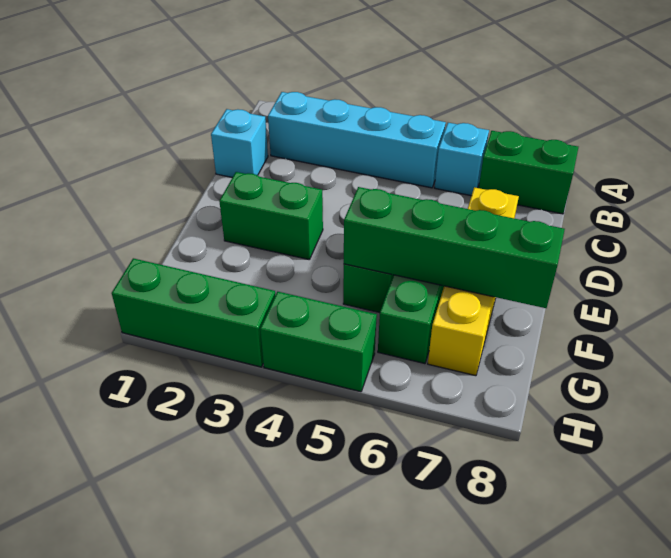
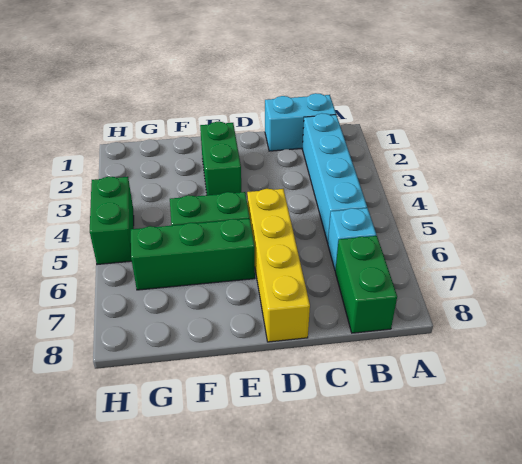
cyan brick C1 level 1 -> cyan brick B1:C1 level 1
yellow brick D7:G7 level 1 -> yellow brick D5:D8 level 1
green brick F5:F8 level 2 -> none
green brick H1:H3 level 1 -> none

